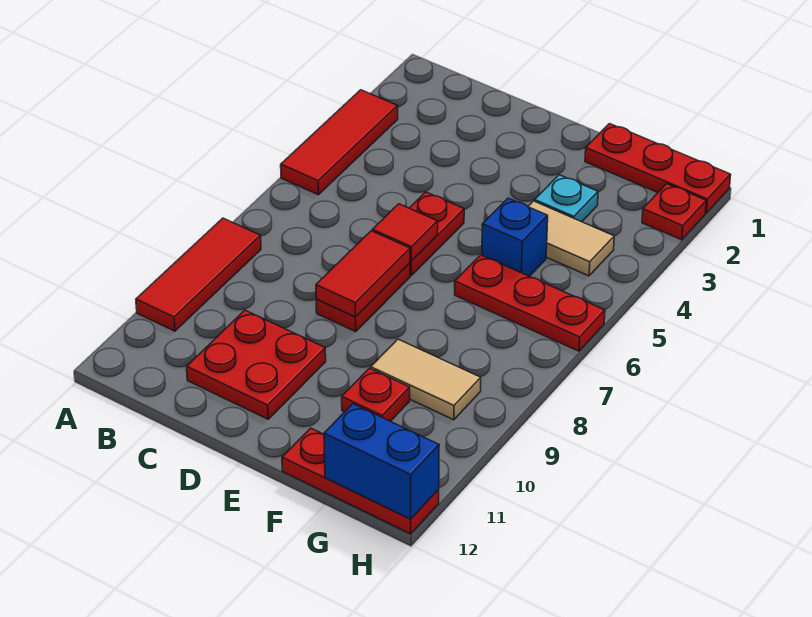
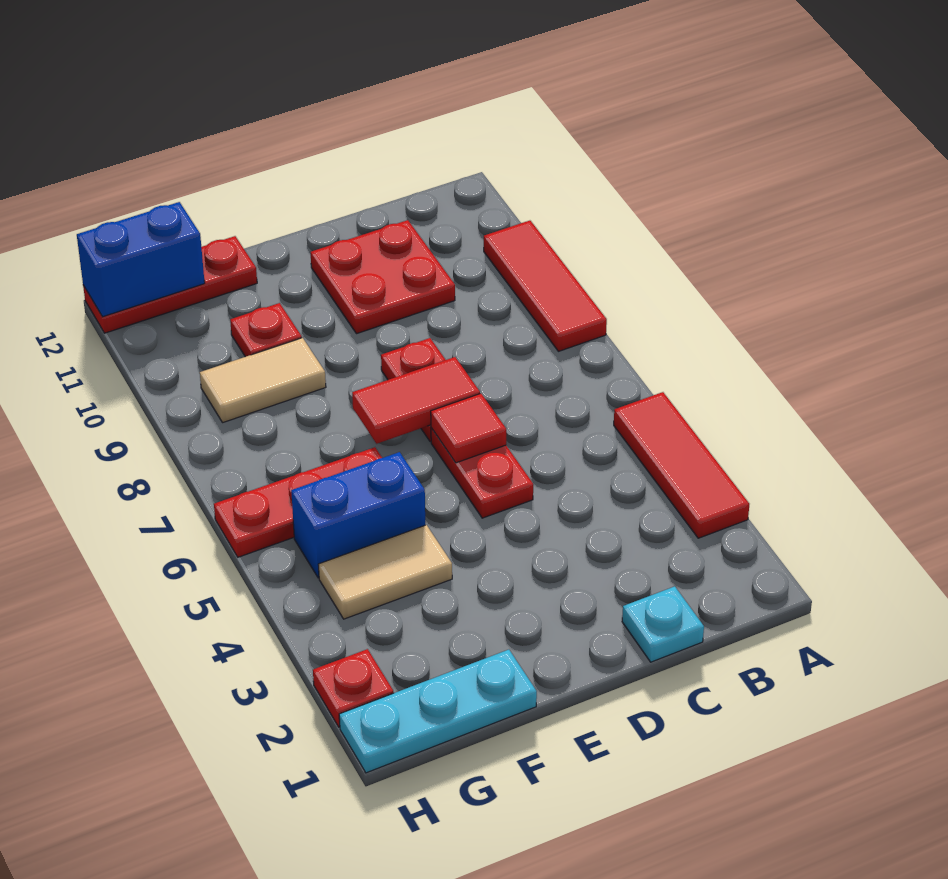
red tile D7:D8 level 2 -> red tile D7:E7 level 2
red plate F1:H1 level 1 -> cyan plate F1:H1 level 1
cyan plate F3 level 1 -> cyan plate C1 level 1
blue brick F5 level 1 -> blue brick F5:G5 level 1

